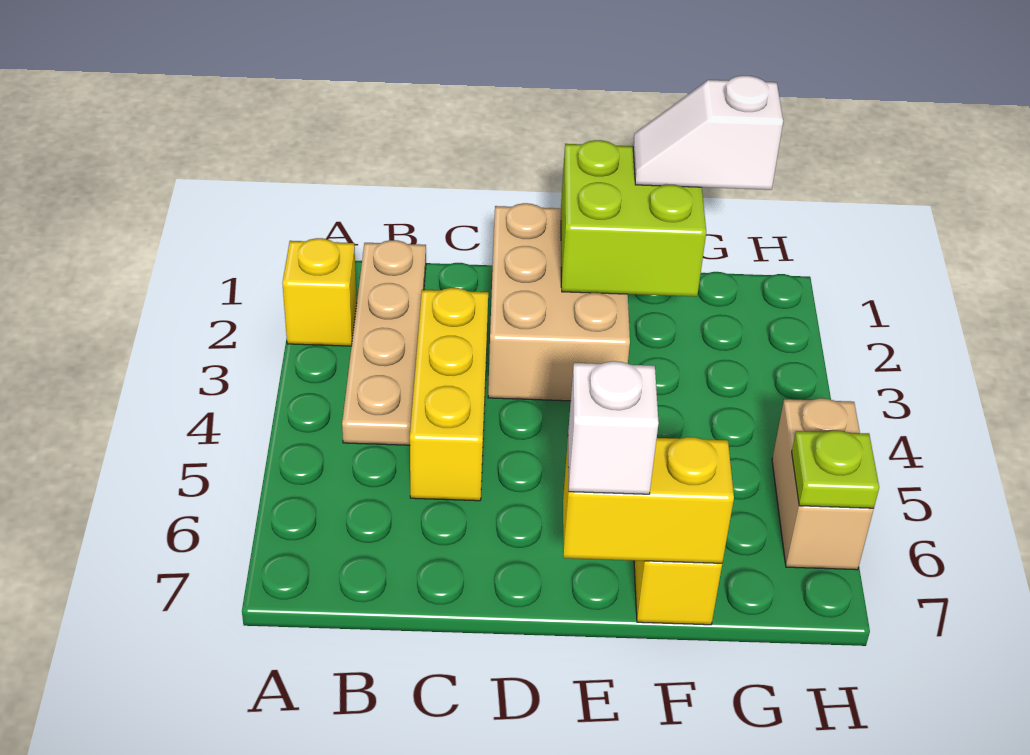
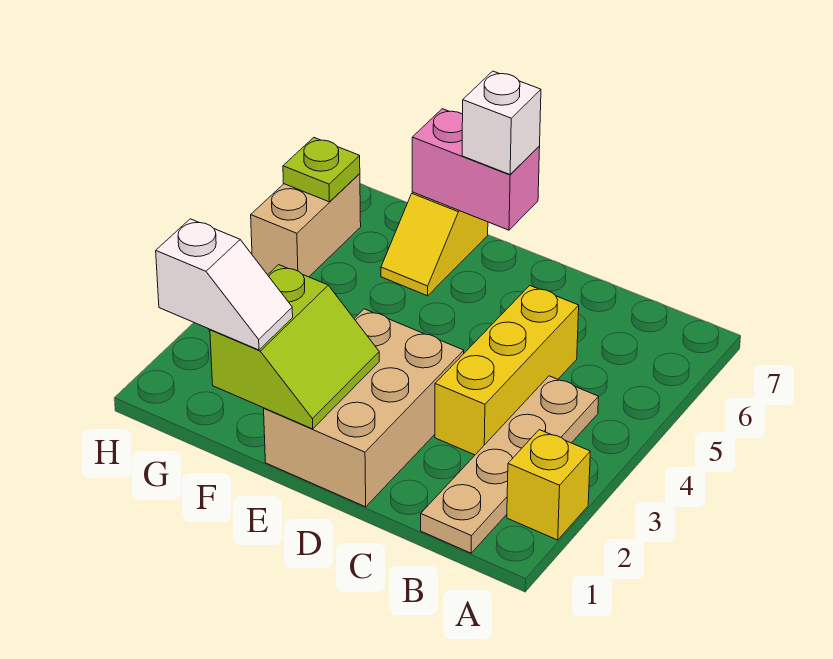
lime brick E1:F2 level 2 -> lime slope E1:F2 level 2 top F
yellow brick E7:F7 level 2 -> pink brick E7:F7 level 2

